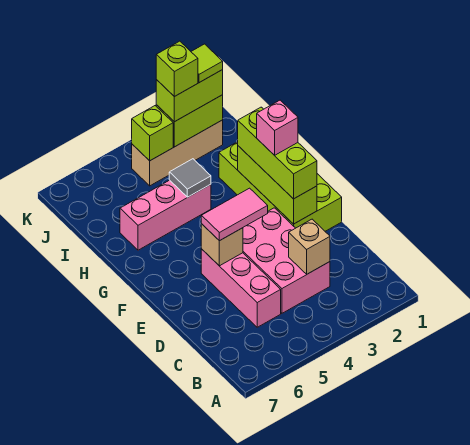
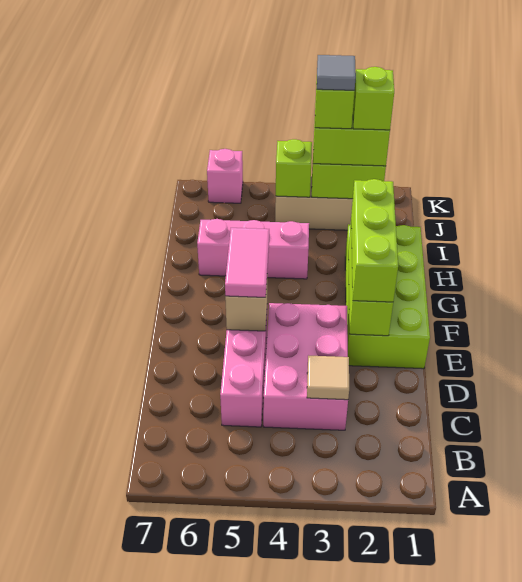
tan brick C3 level 2 -> tan tile C3 level 2
pink tile E4:E5 level 3 -> pink tile E5:F5 level 3
pink brick F2 level 4 -> pink brick K6 level 1
grey tile H4 level 2 -> grey tile J3 level 5
lime tile J2 level 4 -> lime brick J2 level 4

